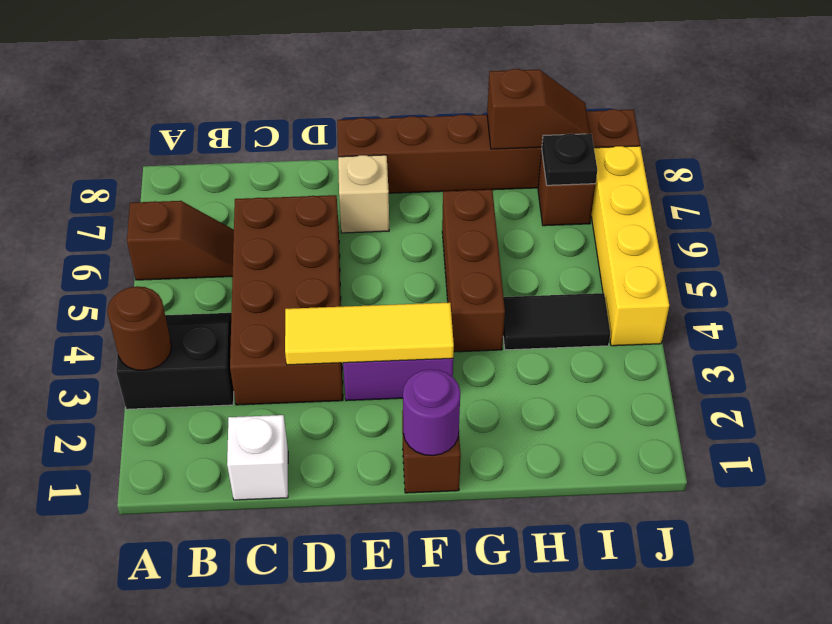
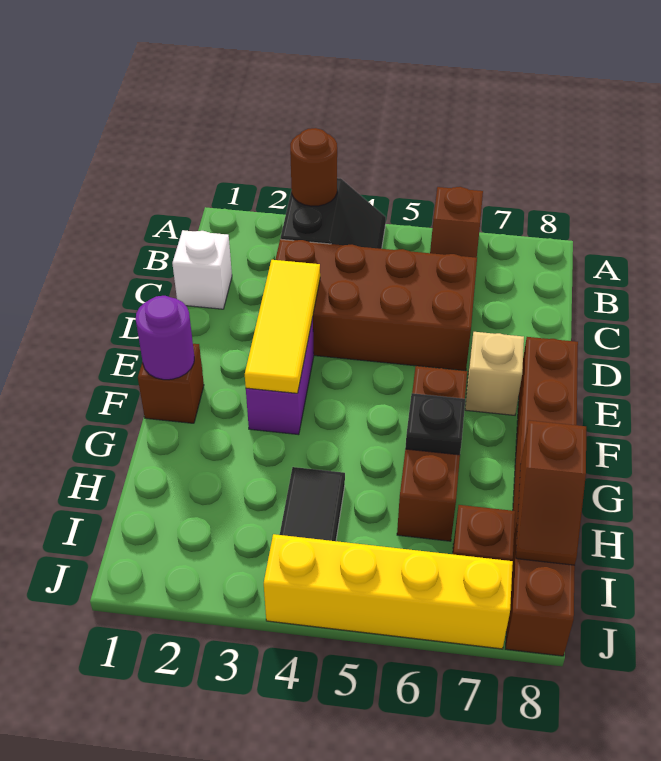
brown brick G4:G6 level 1 -> brown brick F6:H6 level 1
black plate I7 level 2 -> black plate G6 level 2

